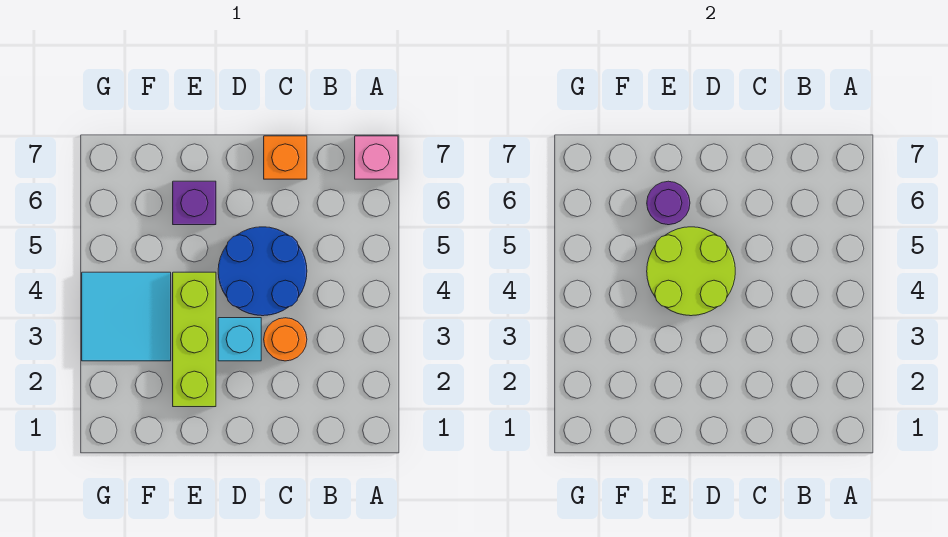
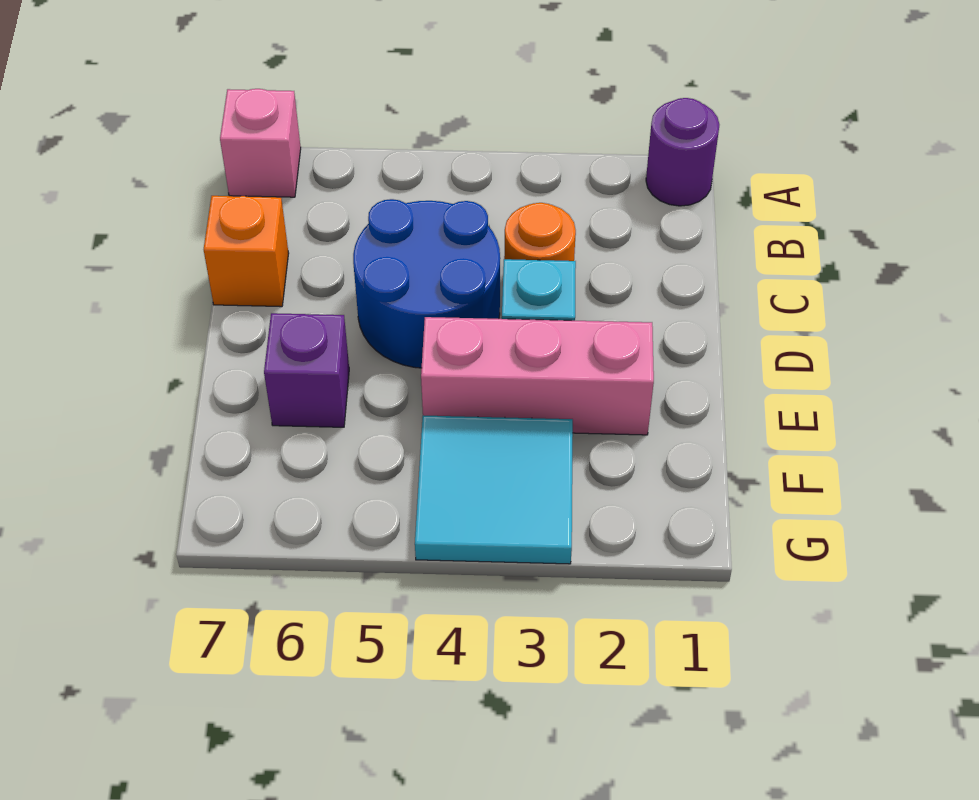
lime round brick D4:E5 level 2 -> none
lime brick E2:E4 level 1 -> pink brick E2:E4 level 1
purple round brick E6 level 2 -> purple round brick A1 level 1

